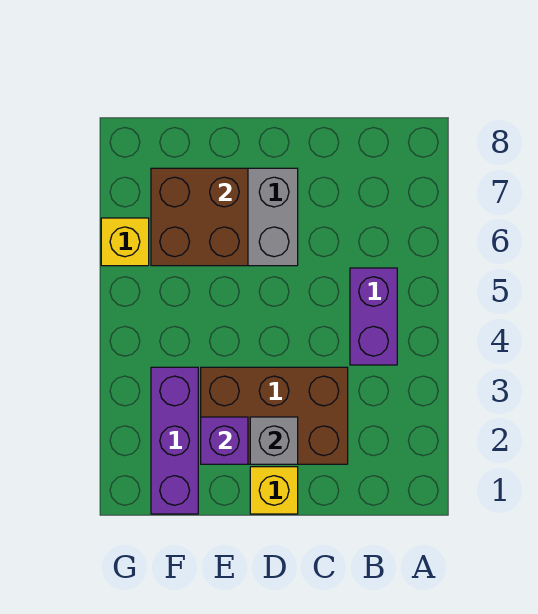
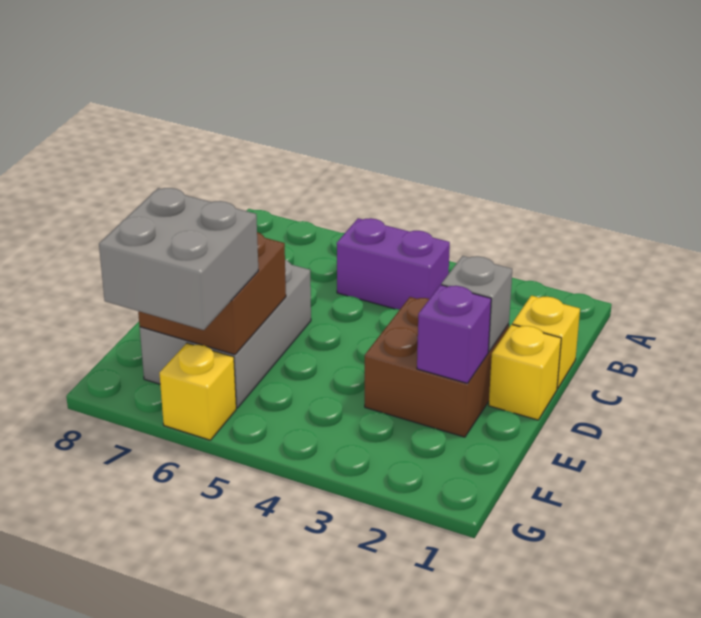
none -> yellow brick C1 level 1
brown brick C2:E3 level 1 -> brown brick D2:E3 level 1
purple brick F1:F3 level 1 -> none
none -> grey brick F6:G7 level 3

